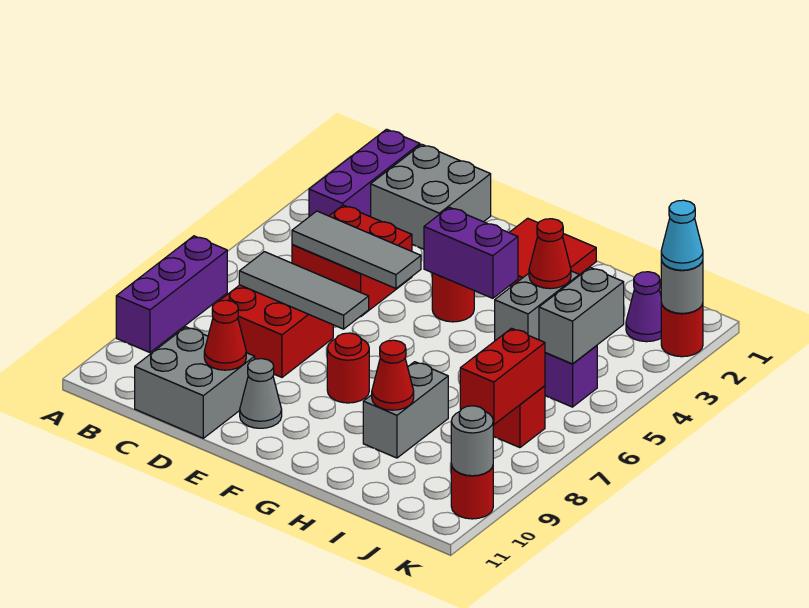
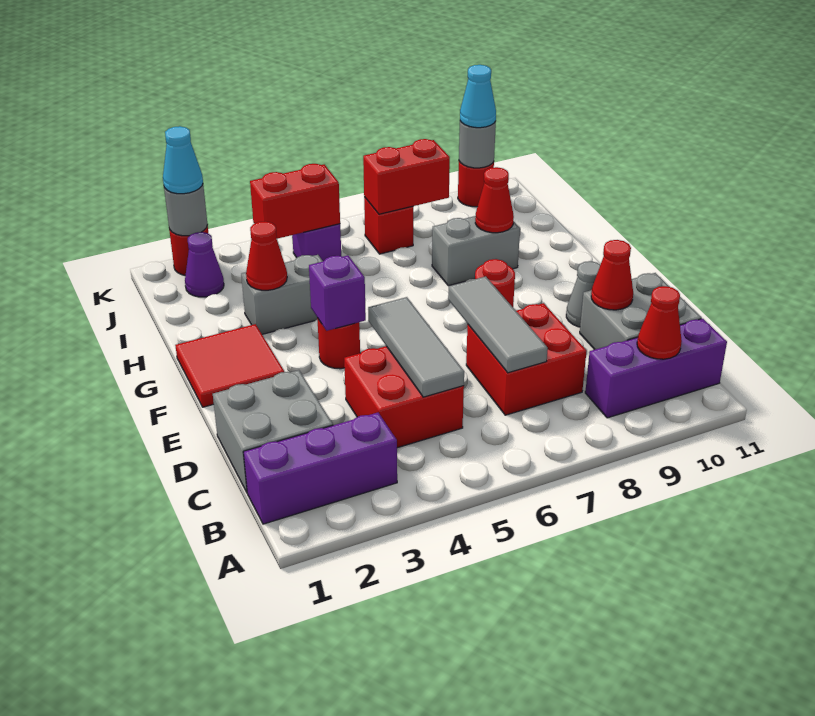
purple brick A7:A9 level 1 -> purple brick B9:B11 level 1
none -> red cone B10 level 2
purple brick F4:G4 level 2 -> purple brick F4 level 2
grey brick J4:J5 level 2 -> red brick J4:J5 level 2
none -> cyan cone K10 level 3

